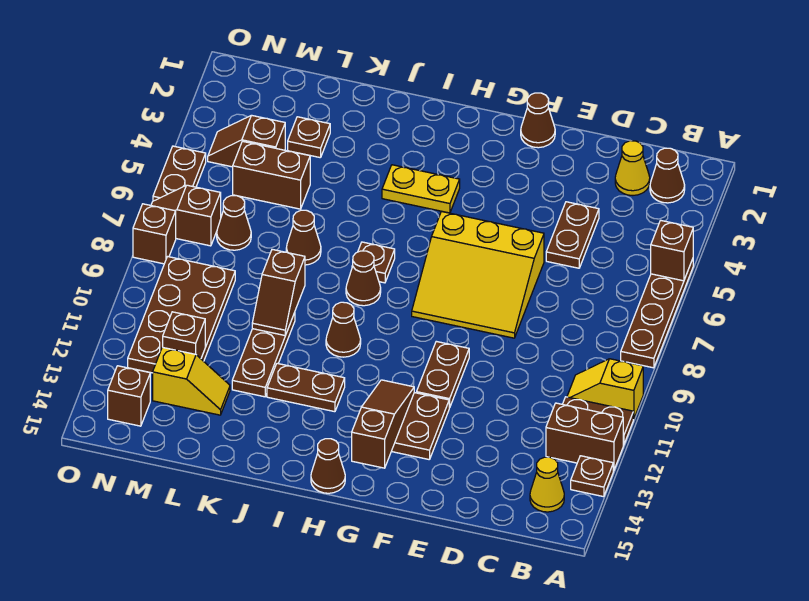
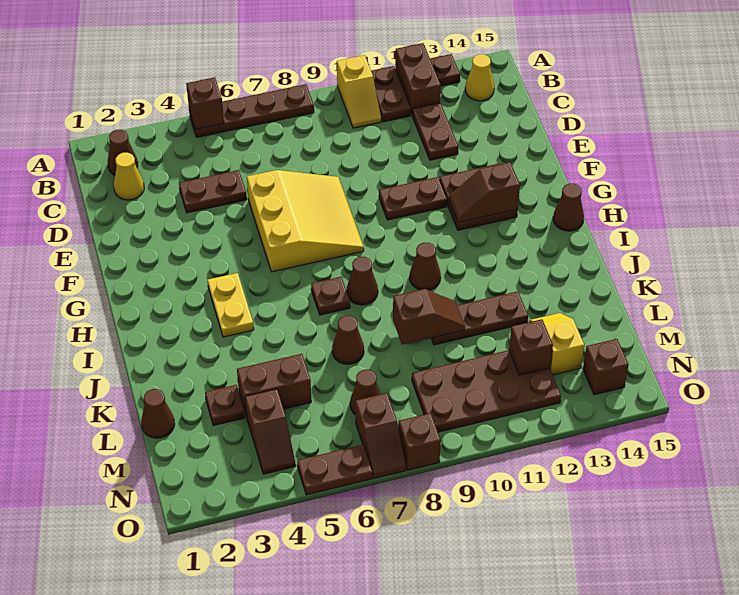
brown cone F1 level 1 -> brown cone L1 level 1
brown slope G12:G14 level 2 top 14 -> brown slope G12:G13 level 2 top 13
brown plate I12:J12 level 1 -> brown plate C12:D12 level 1
brown brick L5:M5 level 1 -> brown brick L4:L5 level 1

